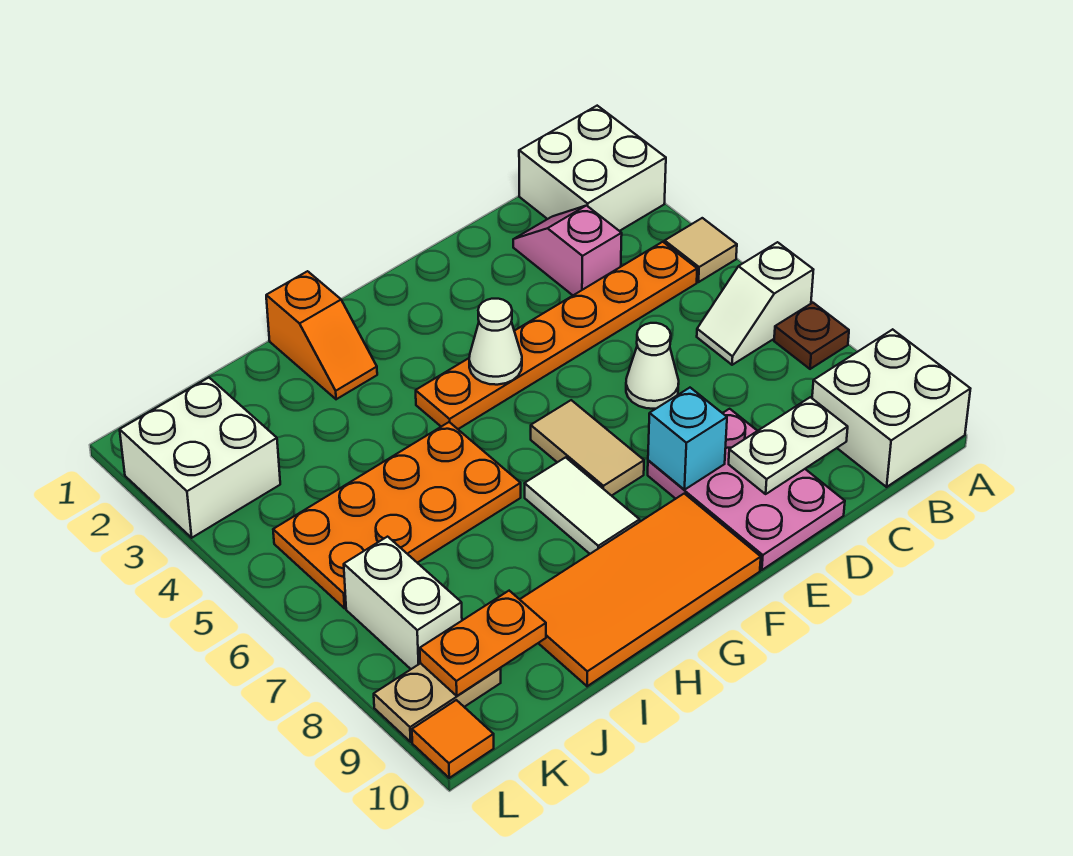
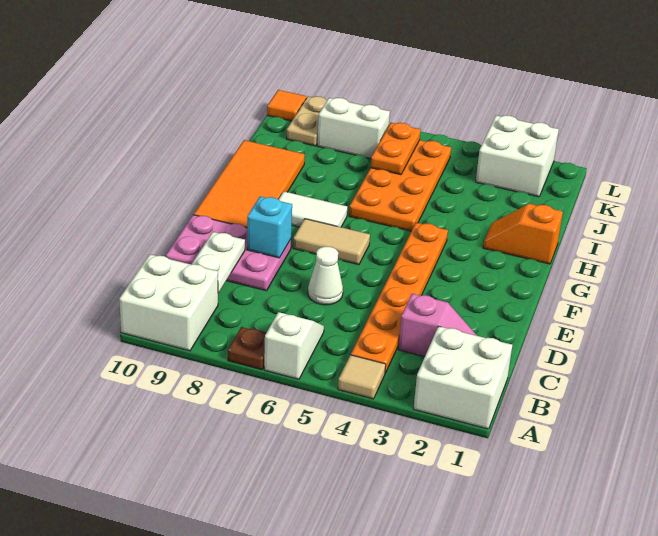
white cone F4 level 2 -> none
orange plate J9:K9 level 2 -> orange plate J6:K6 level 2

